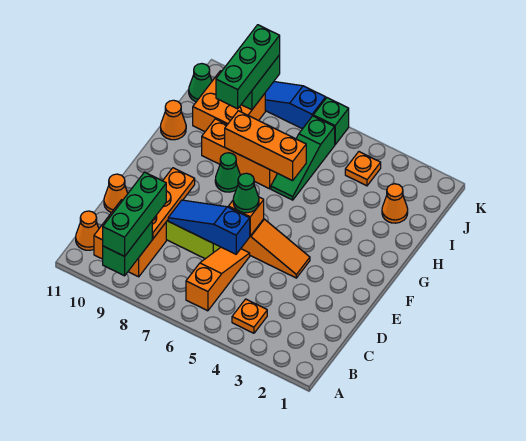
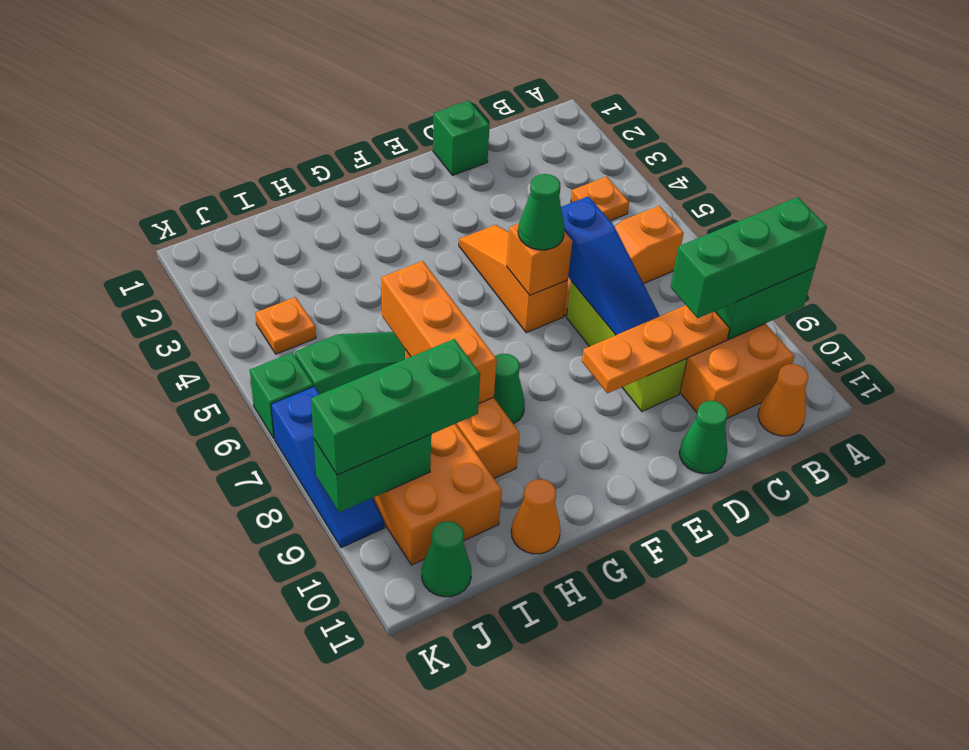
none -> green brick D1 level 1
orange cone D11 level 1 -> green cone D11 level 1
orange cone I2 level 1 -> none

